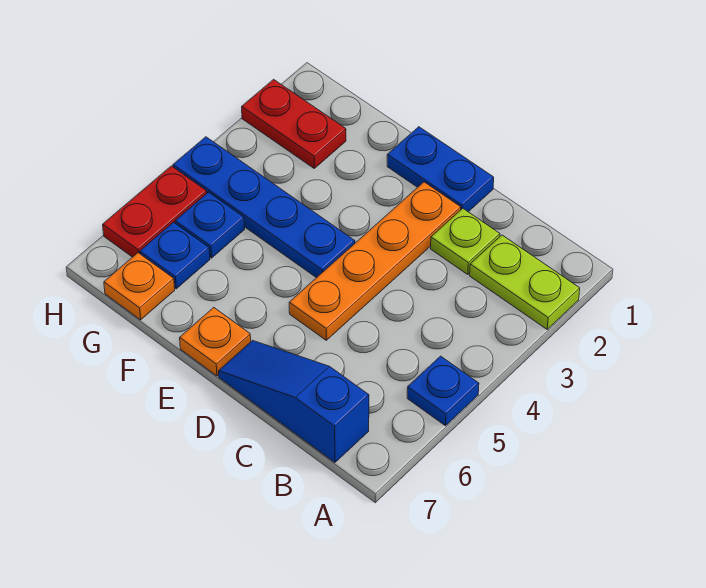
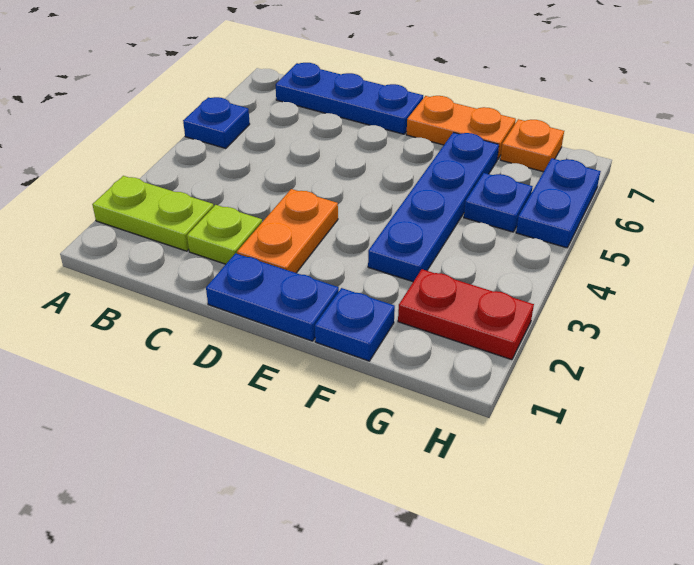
blue slope B7:D7 level 1 top B -> blue plate B7:D7 level 1
orange plate D2:D5 level 1 -> orange plate D2:D3 level 1
blue plate E4:H4 level 1 -> blue plate F3:F6 level 1
orange plate E7 level 1 -> orange plate E7:F7 level 1
blue plate G6 level 1 -> blue plate F1 level 1
red plate H5:H6 level 1 -> blue plate H5:H6 level 1

